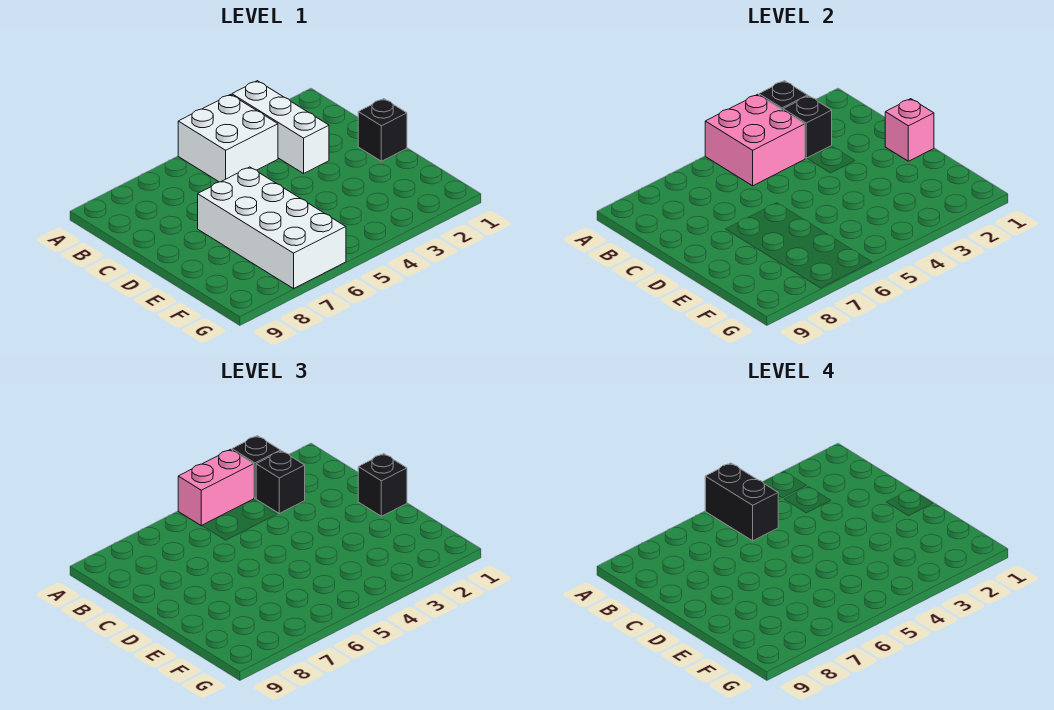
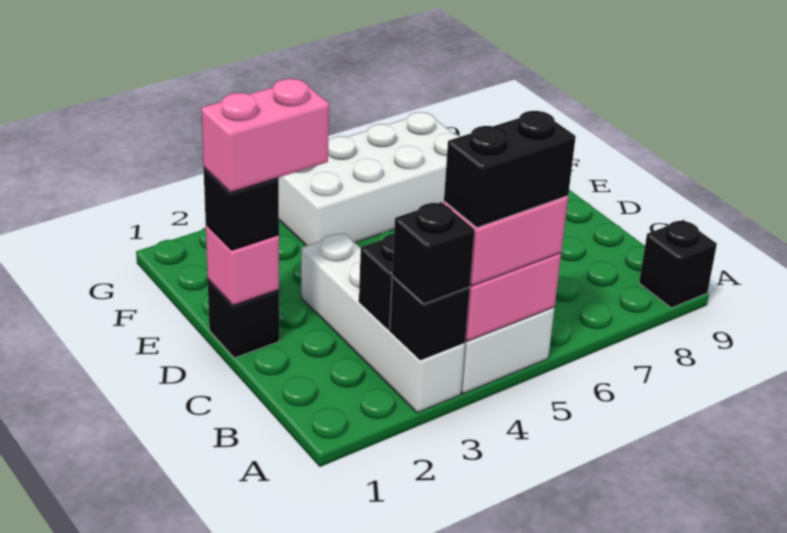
white brick A3:C3 level 1 -> white brick A3:D3 level 1
black brick A5:B5 level 4 -> black brick A4:A5 level 4
black brick B3 level 3 -> black brick A9 level 1
none -> pink brick D1:D2 level 4
white brick D6:G7 level 1 -> white brick F4:G7 level 1

